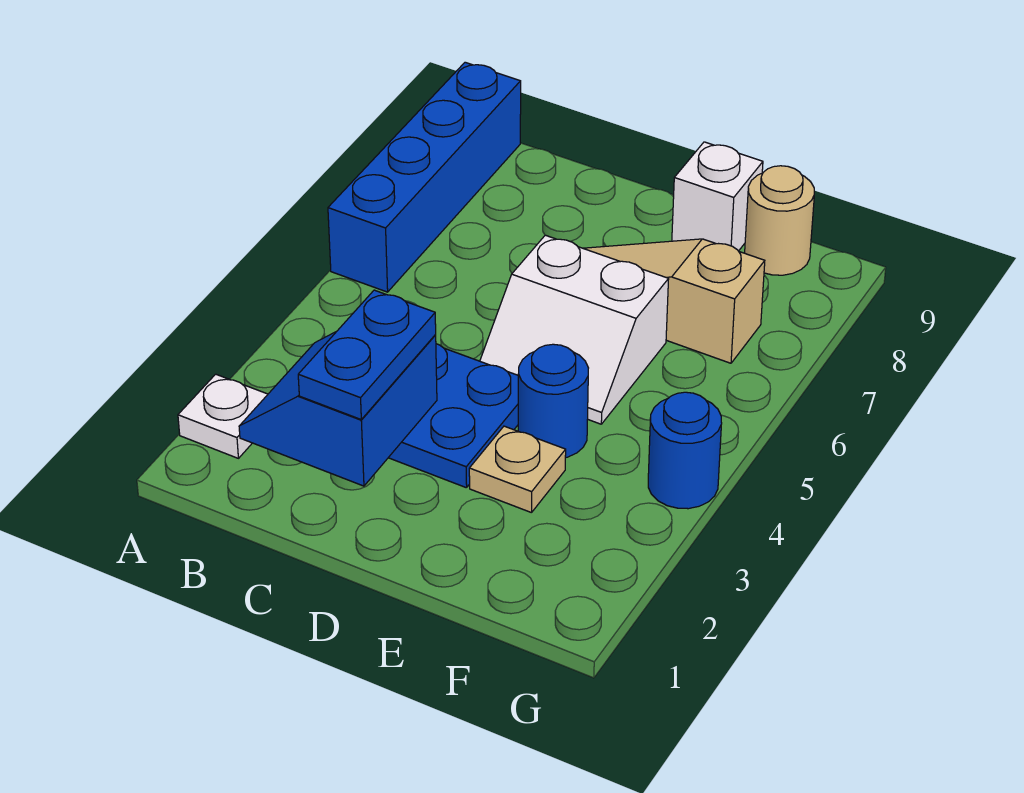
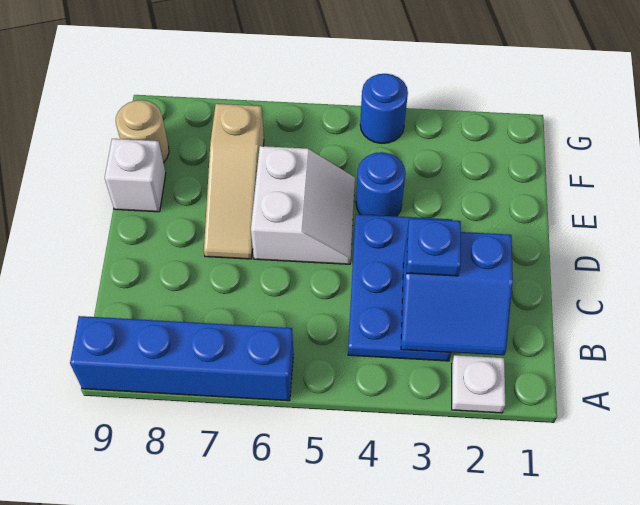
blue plate C2:C3 level 3 -> blue plate C3 level 3
tan plate E3 level 1 -> none

